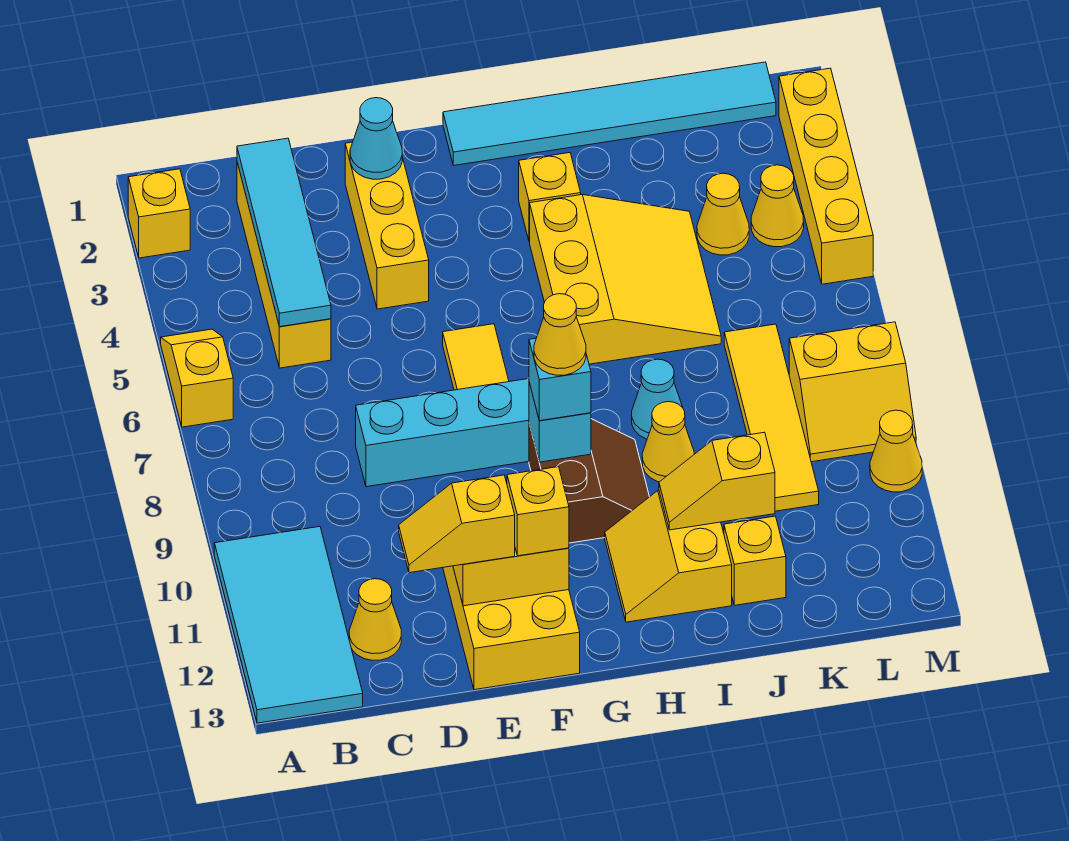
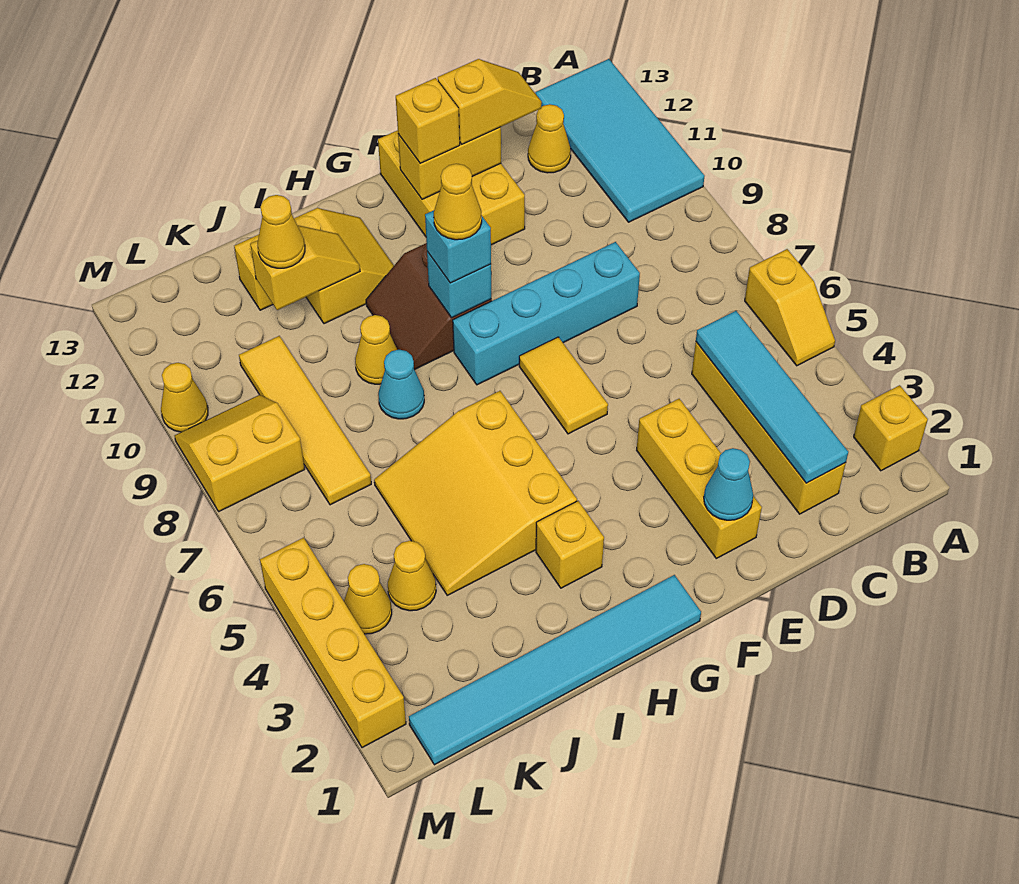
none -> yellow cone J11 level 3

